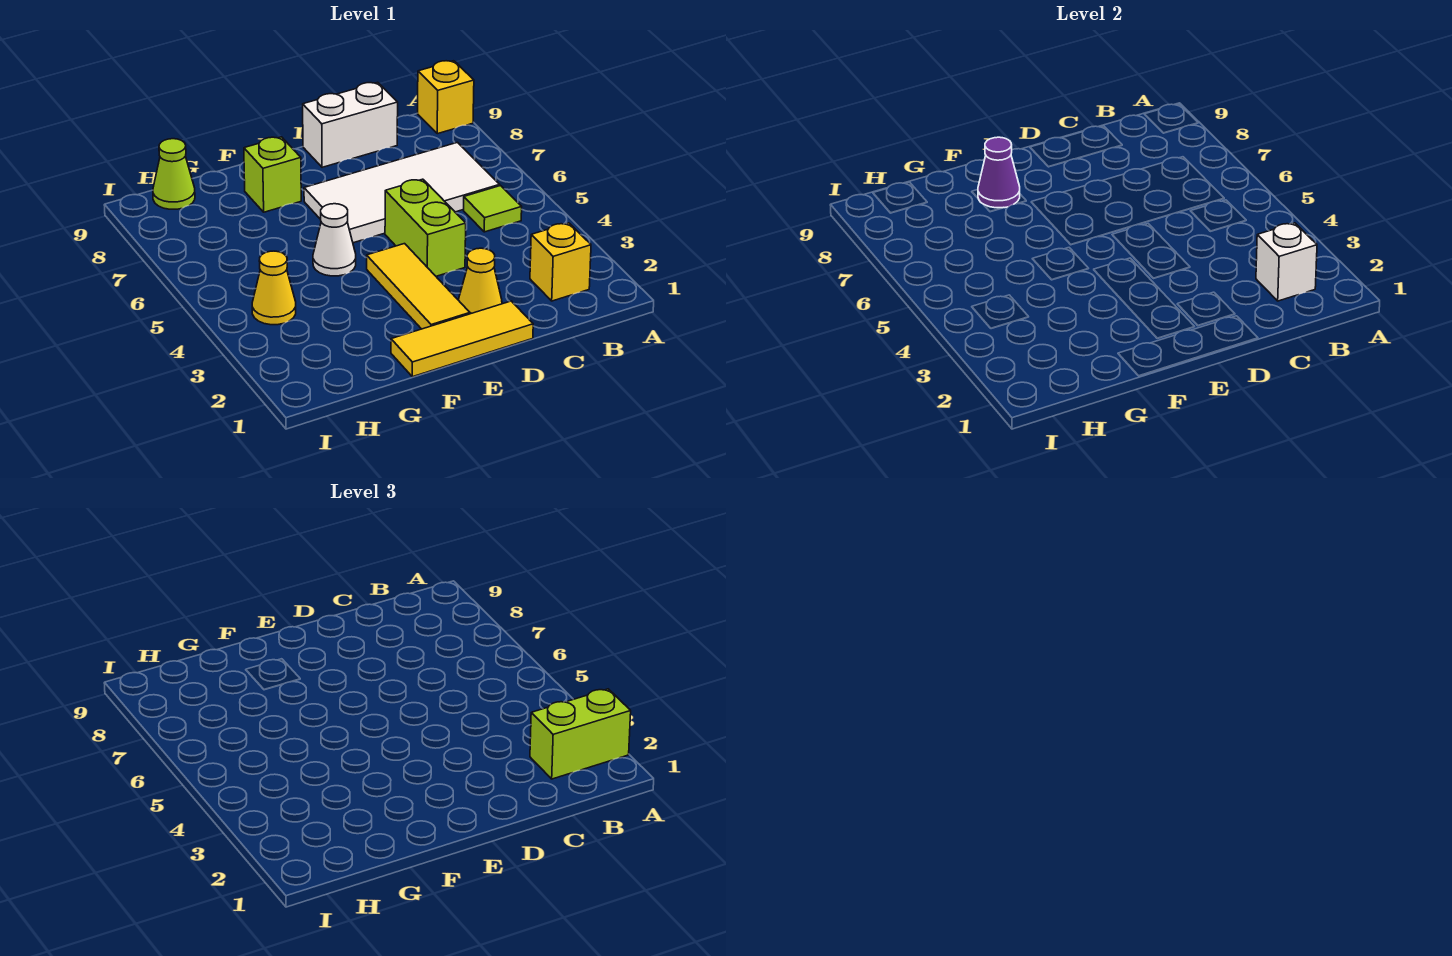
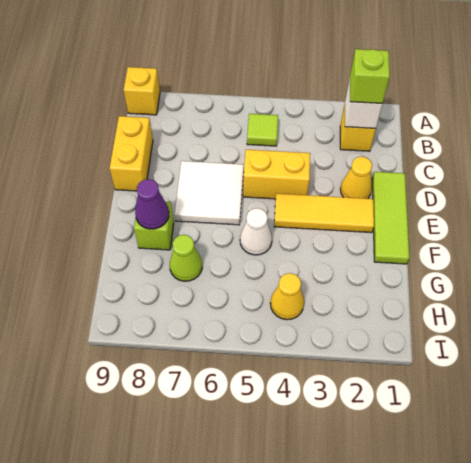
lime brick A2:B2 level 3 -> lime brick B2 level 3
white tile B6:E7 level 1 -> white tile D6:E7 level 1
white brick C9:D9 level 1 -> yellow brick C9:D9 level 1
yellow tile D1:F1 level 1 -> lime tile D1:F1 level 1
lime brick D4:D5 level 1 -> yellow brick D4:D5 level 1
lime cone H9 level 1 -> lime cone G7 level 1

